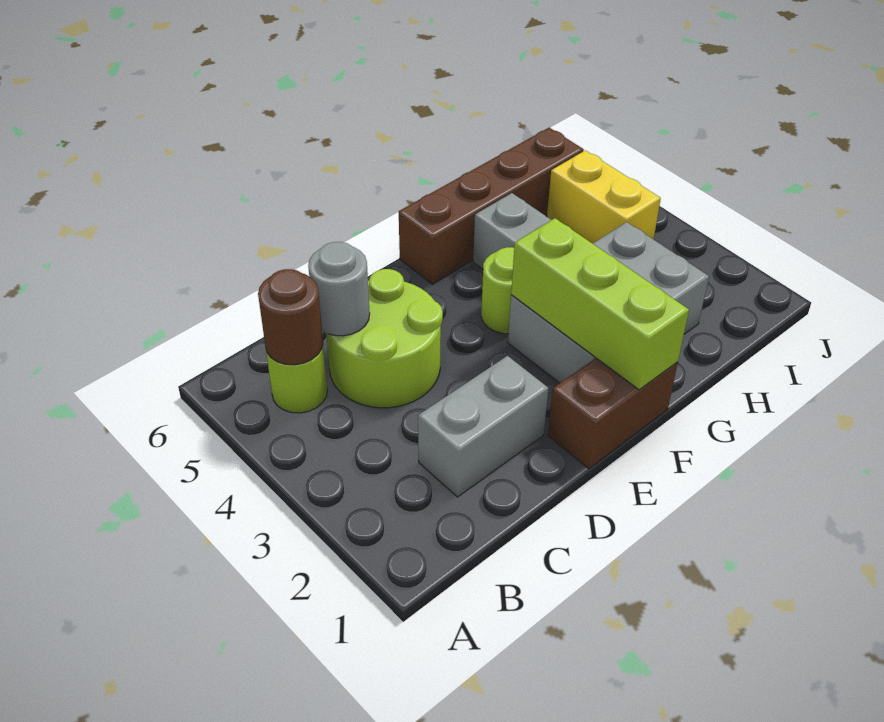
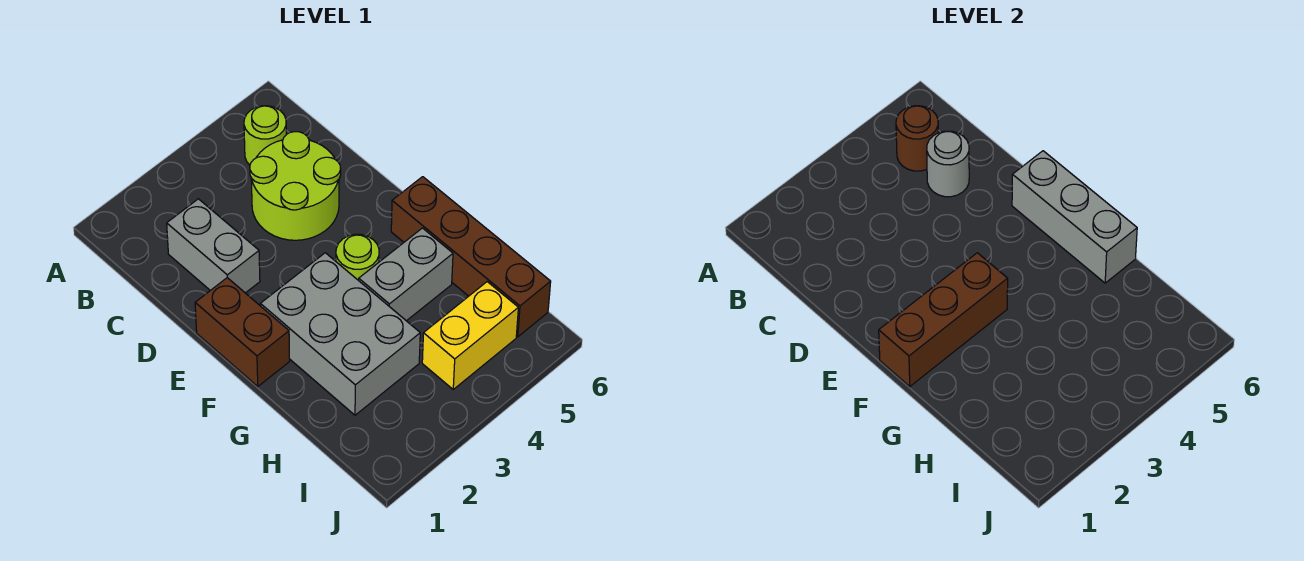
none -> grey brick E6:G6 level 2
lime brick F1:F3 level 2 -> brown brick F1:F3 level 2

